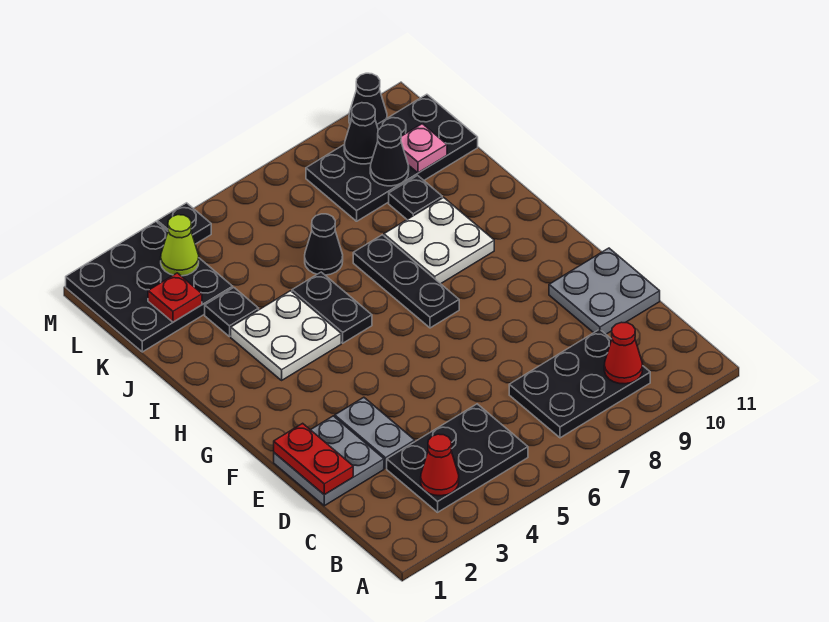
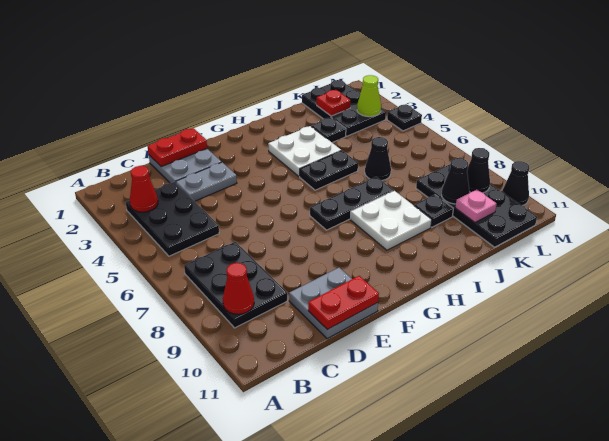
none -> red plate D11:E11 level 2
black plate K1:M3 level 1 -> black plate K1:L3 level 1

